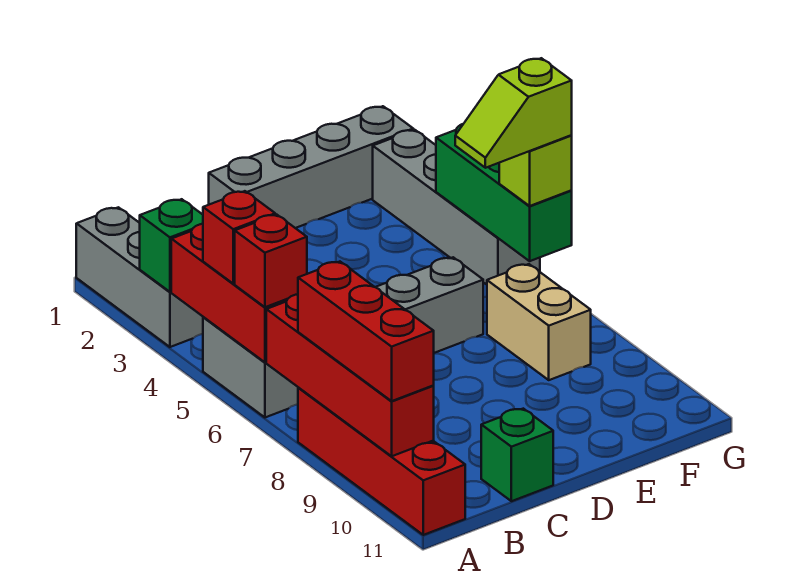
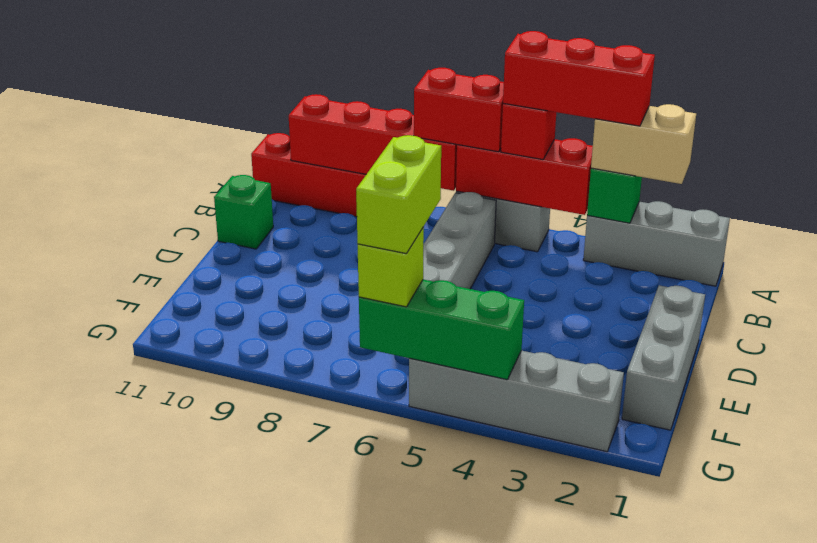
red brick A6 level 3 -> red brick A6:A7 level 3
red brick A8:A10 level 3 -> red brick A3:A5 level 4
grey brick D1:G1 level 1 -> grey brick D1:F1 level 1
lime slope F6:G6 level 4 top G -> lime brick F6:G6 level 4
tan brick F7:F8 level 1 -> tan brick A2:A3 level 3

